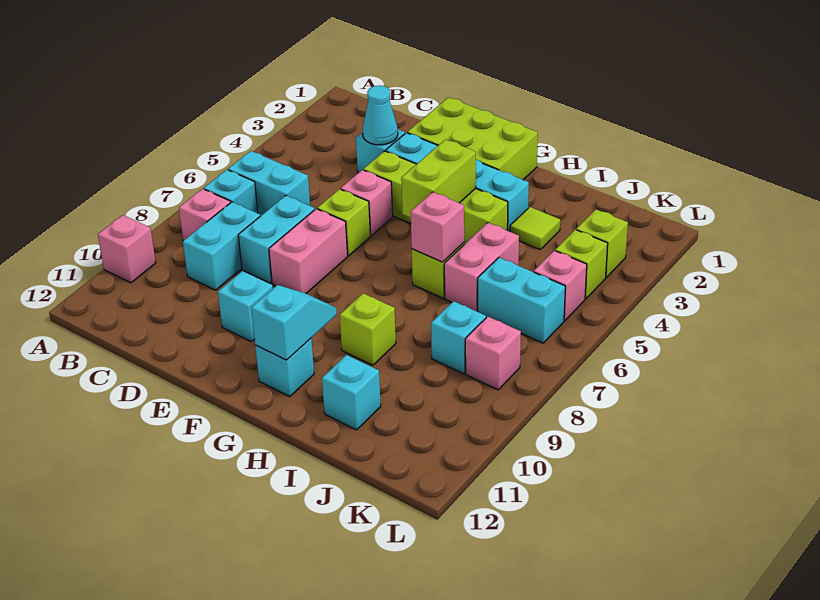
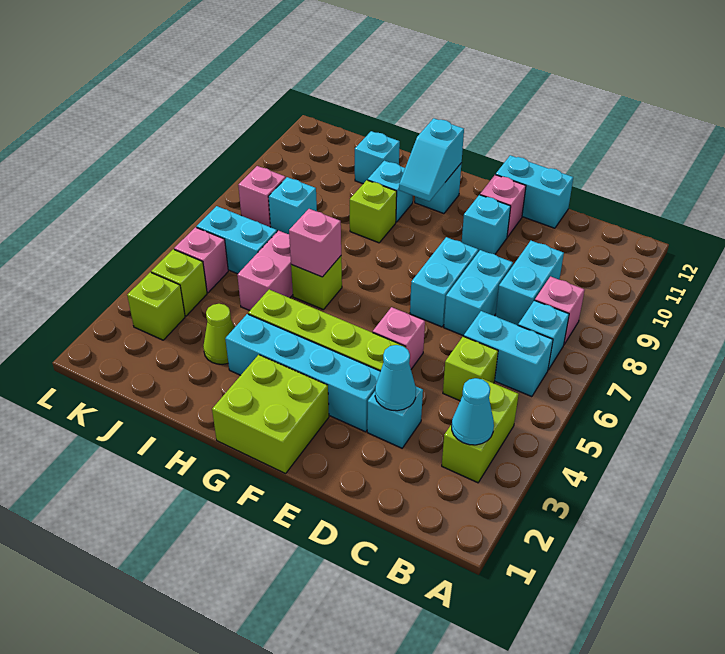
pink brick A10 level 1 -> pink brick E11 level 1
none -> cyan cone B3 level 2
none -> cyan brick D12:E12 level 1
lime brick E1:G2 level 1 -> lime brick F1:G2 level 1
lime brick E6 level 1 -> lime brick C5 level 1
pink brick E7:E8 level 1 -> cyan brick E7:E8 level 1
lime brick G4:G5 level 2 -> lime brick B3:B4 level 1
none -> cyan brick H10 level 1
lime tile I3 level 1 -> lime cone I3 level 1

